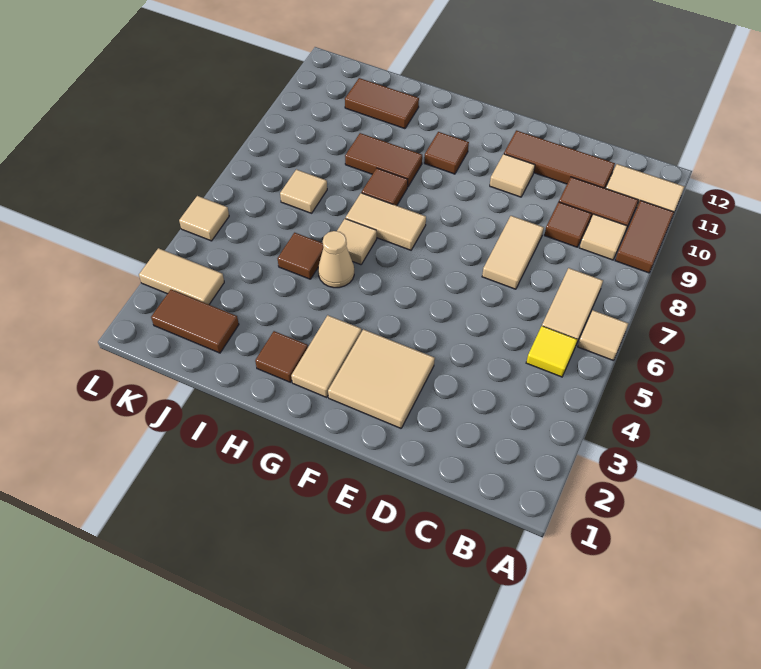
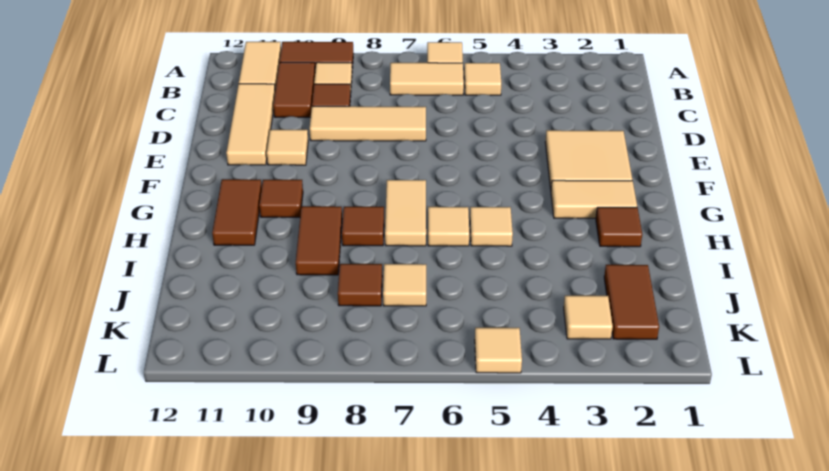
yellow tile B5 level 1 -> tan tile B5 level 1
brown tile C11:E11 level 1 -> tan tile C11:E11 level 1
tan tile D7:D8 level 1 -> tan tile D7:D9 level 1
tan cone H5 level 1 -> tan tile H5 level 1
brown tile I5 level 1 -> brown tile J8 level 1
brown tile I11:J11 level 1 -> brown tile G11:H11 level 1
tan tile K3:L3 level 1 -> tan tile K3 level 1

